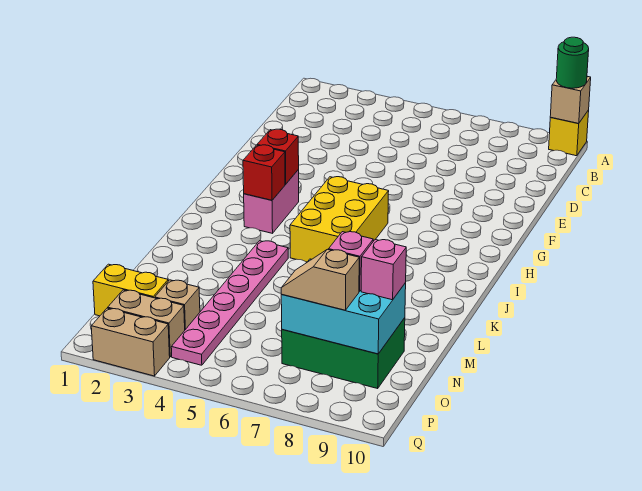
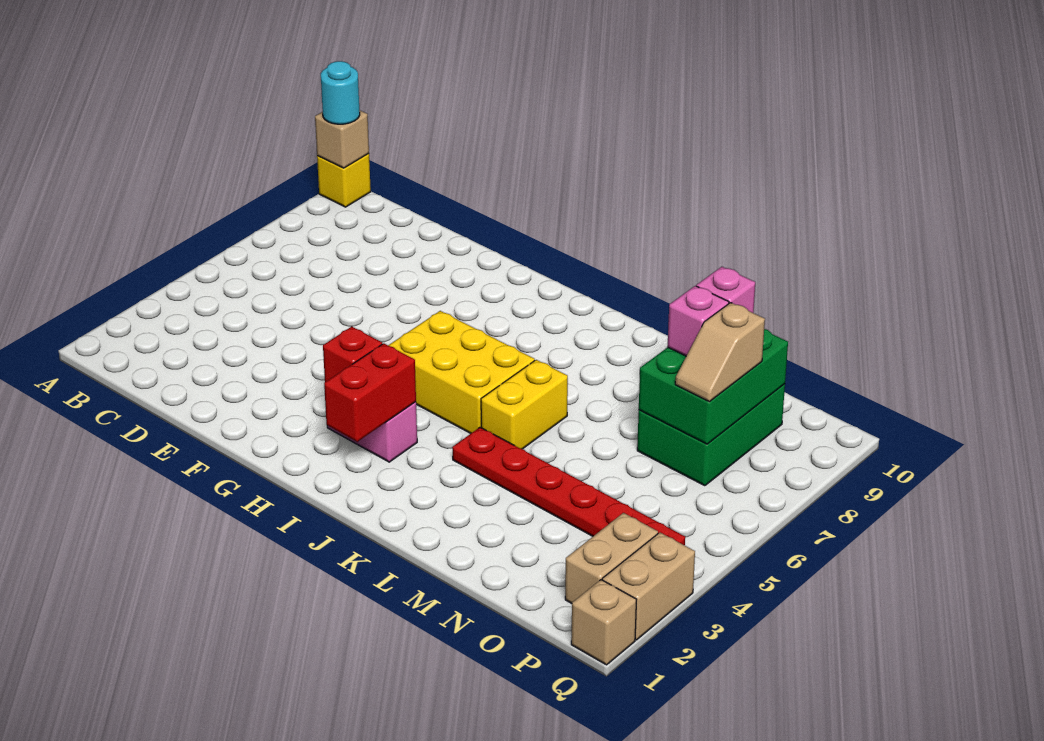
green round brick A10 level 3 -> cyan round brick A10 level 3
red brick I3 level 2 -> red brick I2:I3 level 2
pink plate K4:P4 level 1 -> red plate K4:P4 level 1
cyan brick N7:O9 level 2 -> green brick N7:O9 level 2
yellow brick O1:O2 level 1 -> yellow brick K5:K6 level 1
tan brick O3 level 1 -> tan brick Q1 level 1

